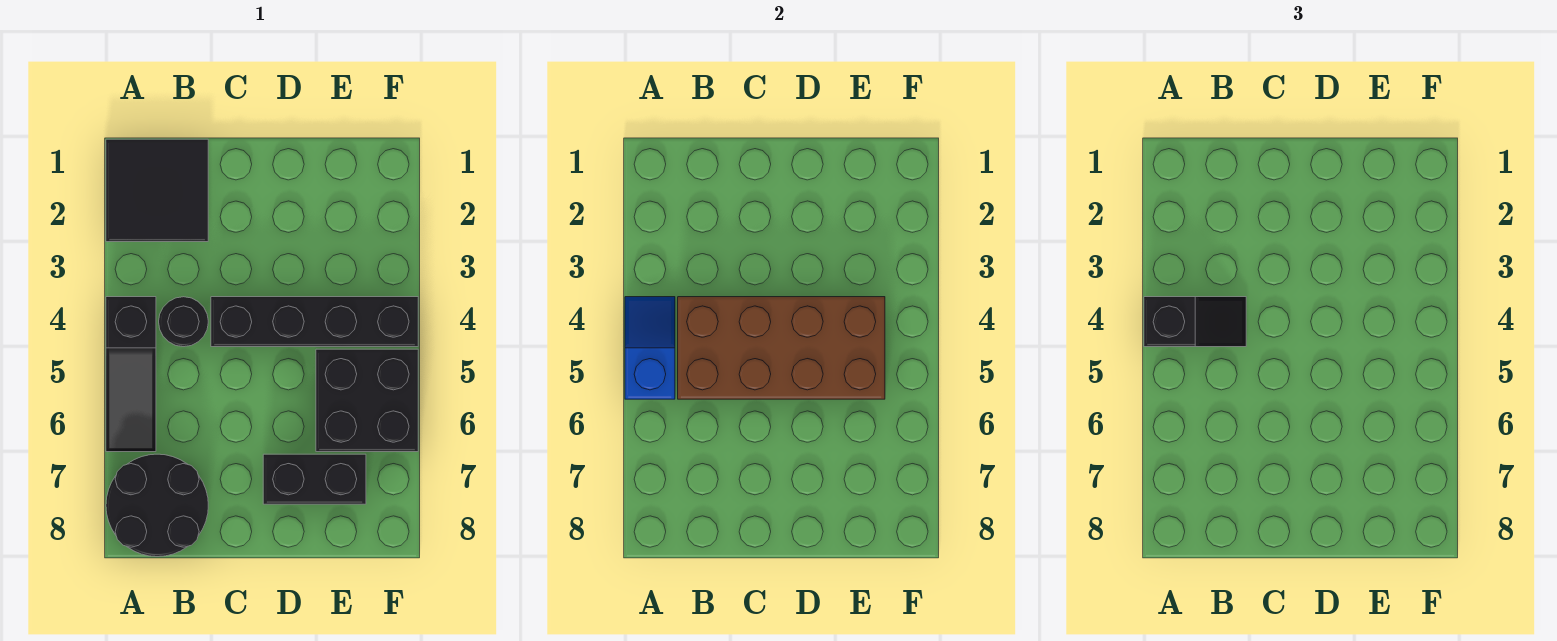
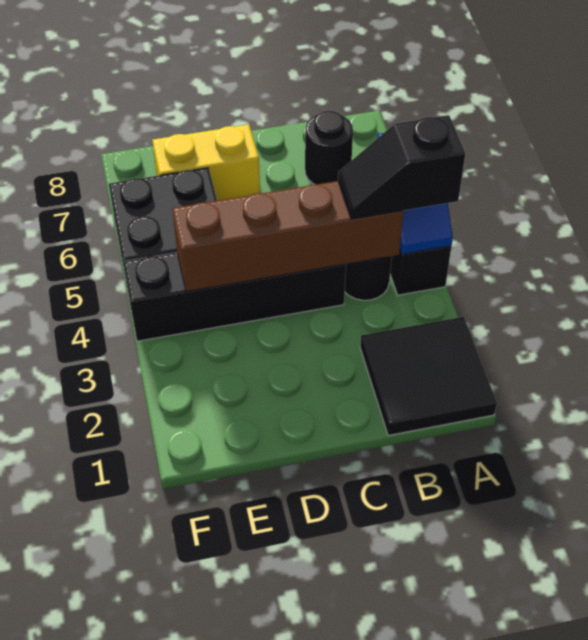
black round brick A7:B8 level 1 -> black round brick B7 level 1
brown brick B4:E5 level 2 -> brown brick B4:E4 level 2
black brick D7:E7 level 1 -> yellow brick D7:E7 level 1

